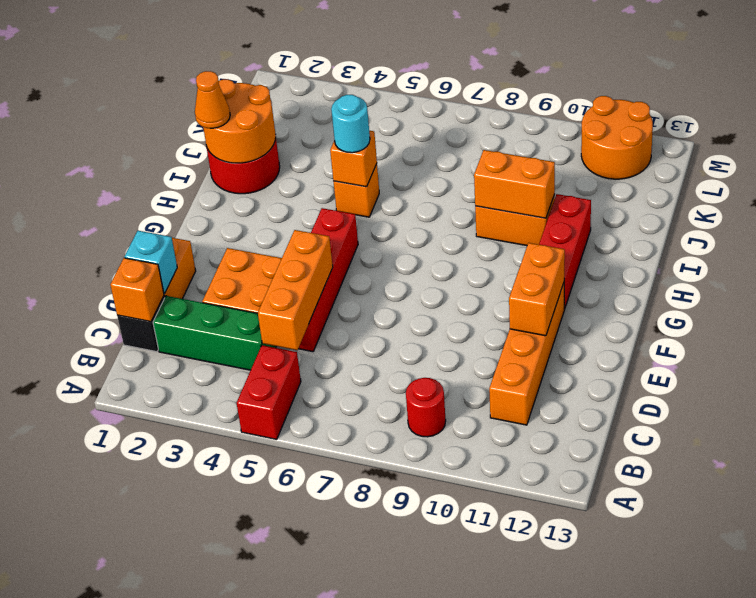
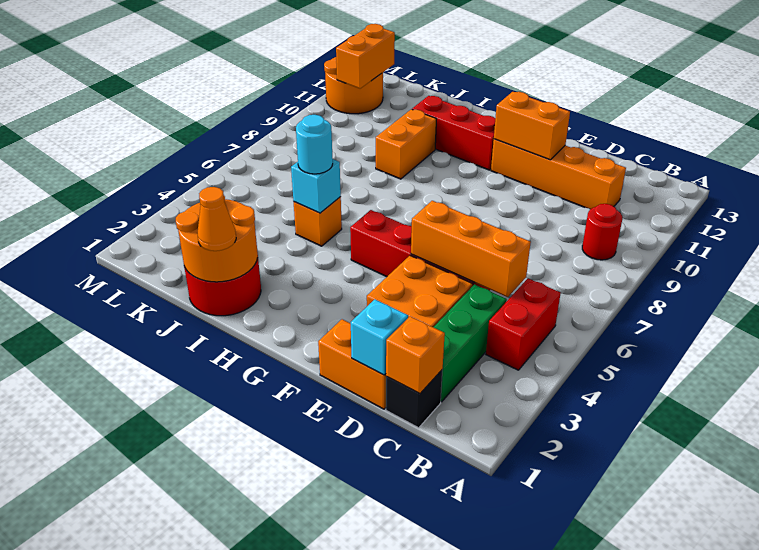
red brick A5:B5 level 1 -> red brick B4:B5 level 1
orange brick I5 level 2 -> cyan brick I5 level 2
orange brick I9:I10 level 2 -> orange brick L11:L12 level 2

